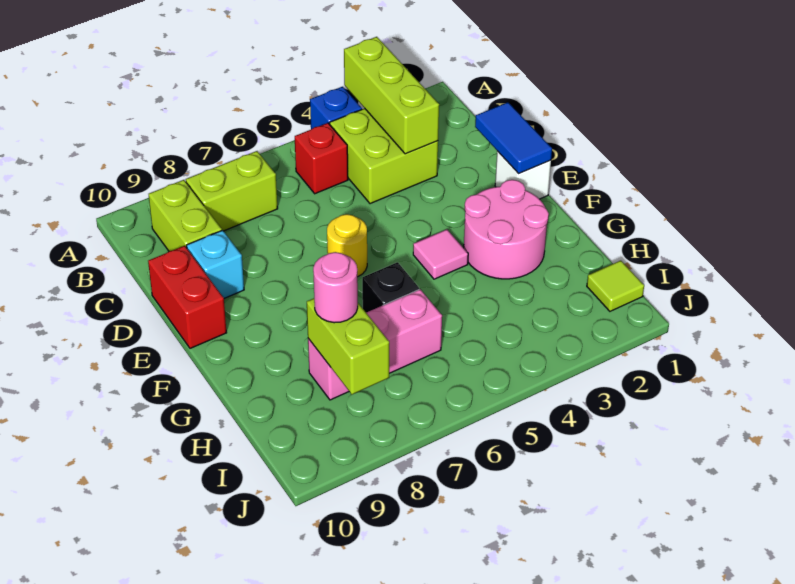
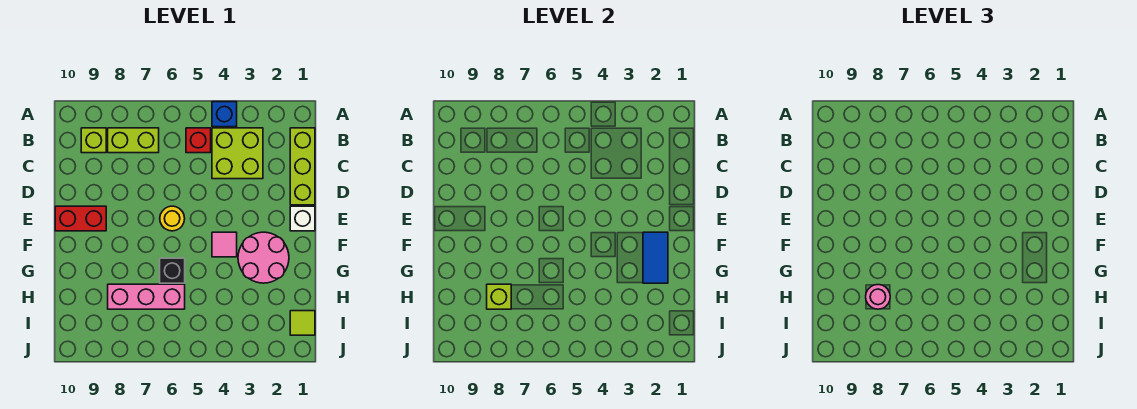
lime brick A3:C3 level 2 -> lime brick B1:D1 level 1
lime brick B9:C9 level 1 -> lime brick B9 level 1
blue tile D1:E1 level 2 -> blue tile F2:G2 level 2
cyan brick D9 level 1 -> none
red brick D10:E10 level 1 -> red brick E9:E10 level 1
lime brick H8:I8 level 2 -> lime brick H8 level 2

